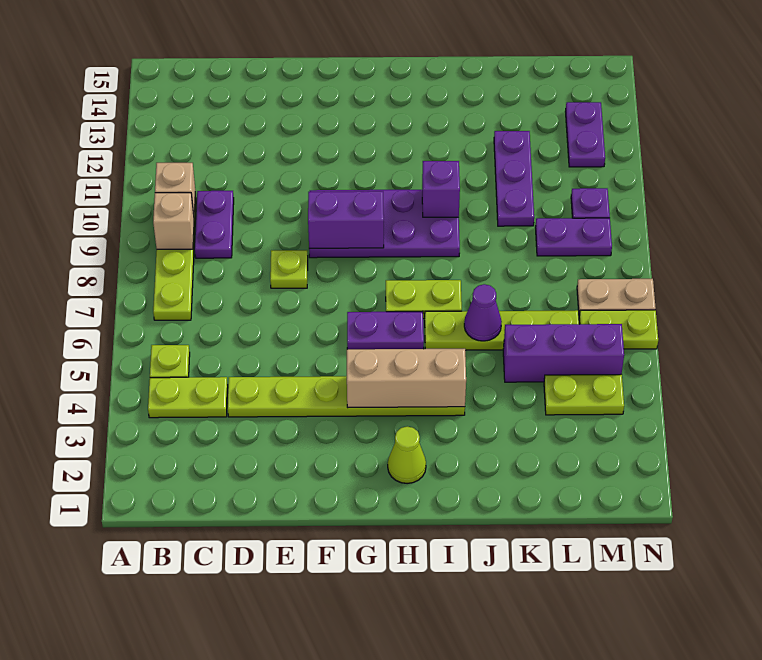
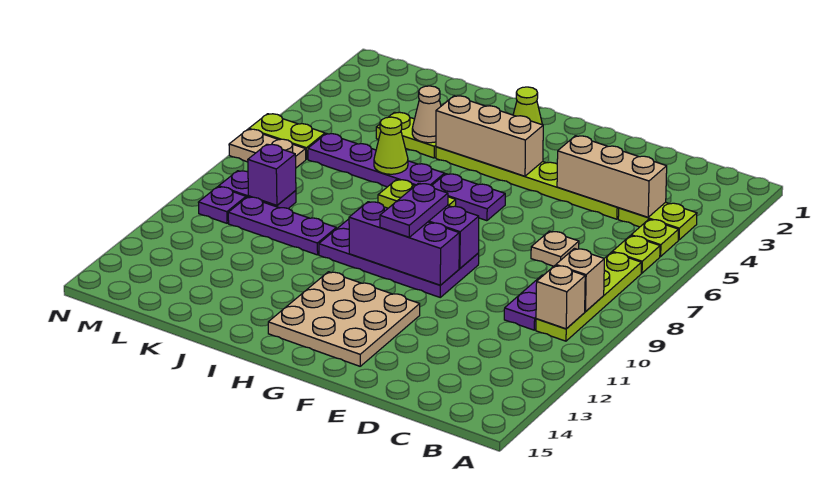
none -> tan brick C4:E4 level 2
none -> tan plate D7 level 1
lime plate E8 level 1 -> lime plate B6 level 1
none -> tan plate F12:H14 level 1
lime plate I6:L6 level 1 -> purple plate I6:L6 level 1
purple brick I10 level 2 -> purple brick L9 level 2
none -> tan cone J4 level 2
purple cone J6 level 2 -> lime cone J6 level 2
purple brick K5:M5 level 1 -> purple brick F10:H10 level 2
purple plate K10:K12 level 1 -> purple plate J10:L10 level 1
lime plate L4:M4 level 1 -> lime plate J4:K4 level 1
purple plate M12:M13 level 1 -> purple plate G9:G10 level 3

